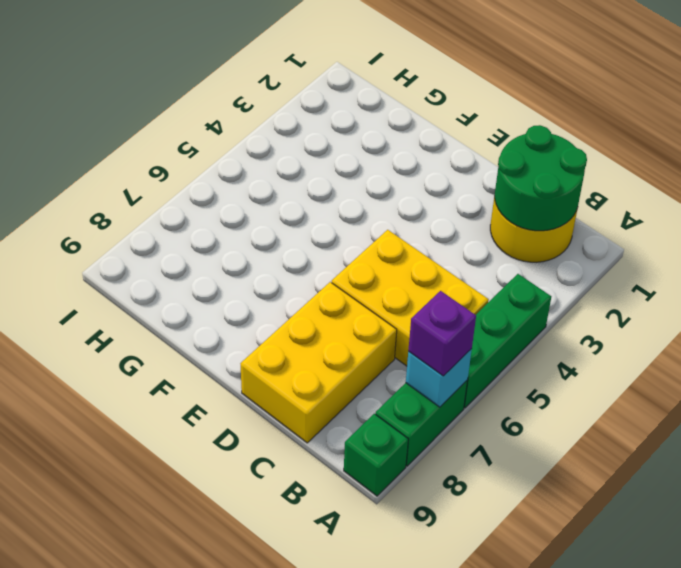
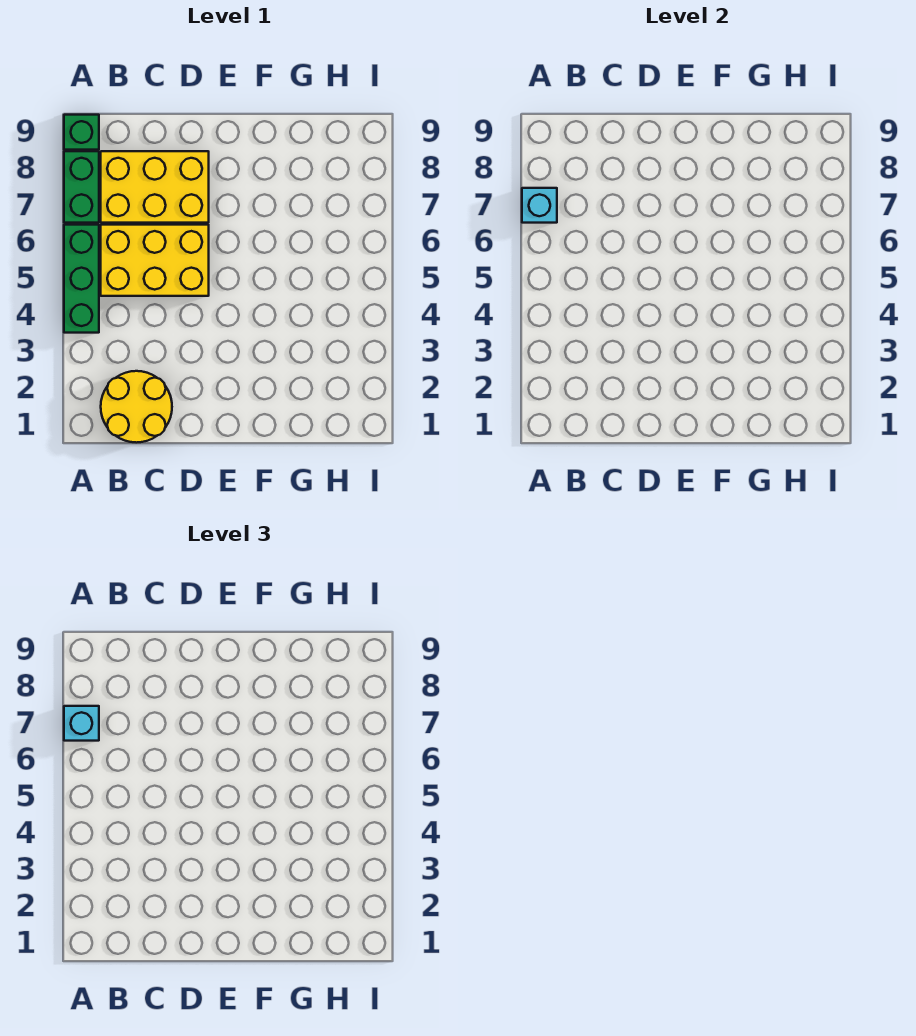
purple brick A7 level 3 -> cyan brick A7 level 3
green round brick B1:C2 level 2 -> none
yellow brick C7:D9 level 1 -> yellow brick B7:D8 level 1

